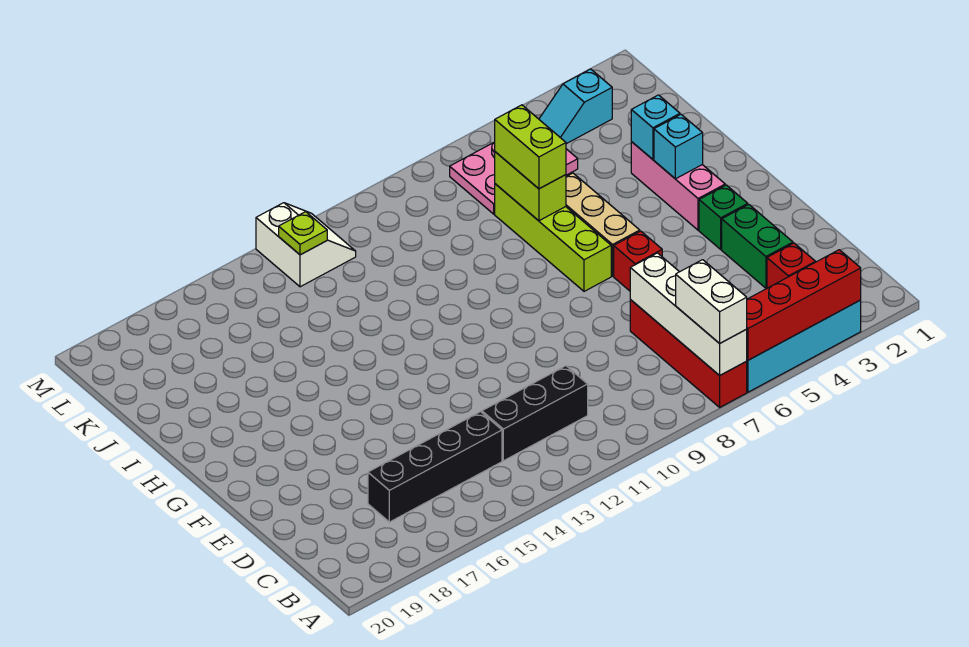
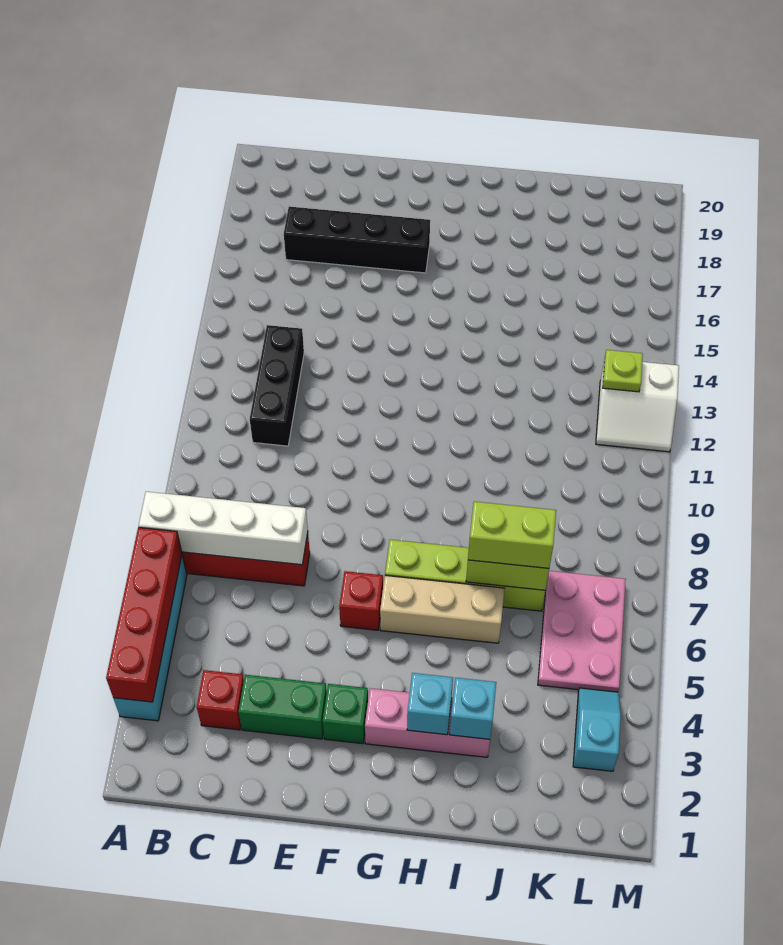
white brick A7:B7 level 3 -> none
black brick C14:C17 level 1 -> black brick C17:F17 level 1

